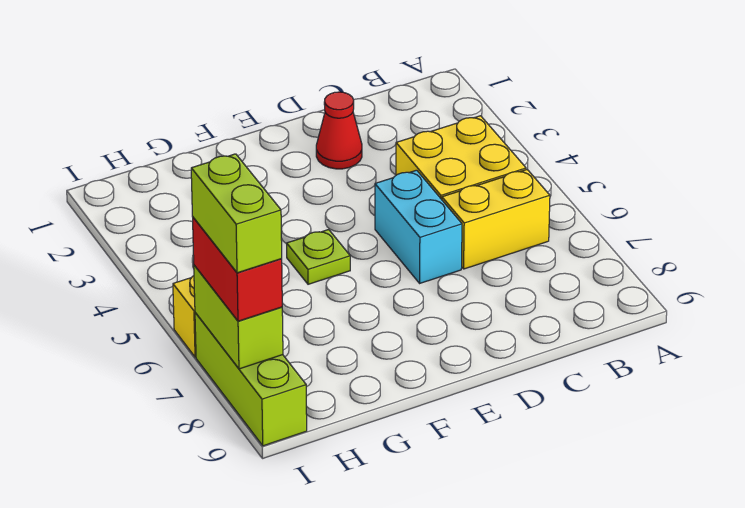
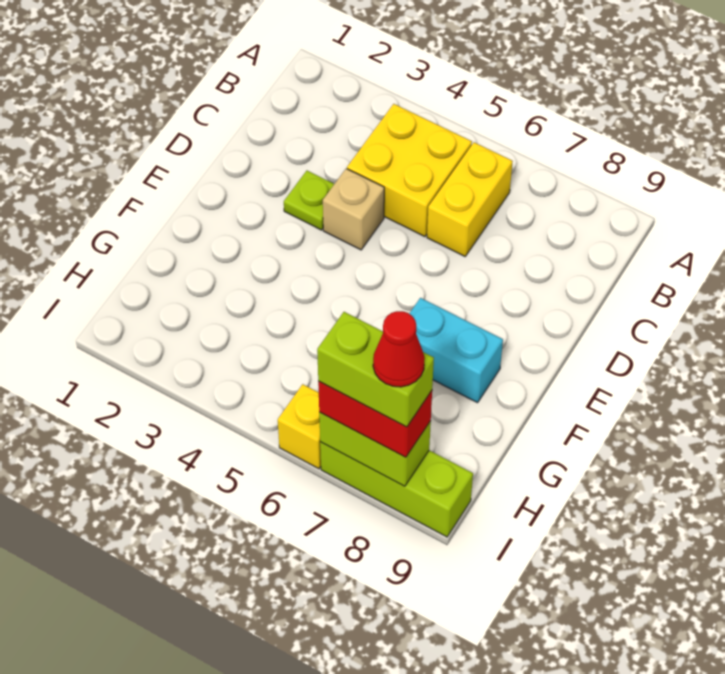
red cone D2 level 1 -> red cone I8 level 5
none -> tan brick D4 level 1
cyan brick D5:D6 level 1 -> cyan brick F7:F8 level 1
lime plate F5 level 1 -> lime plate D3 level 1

